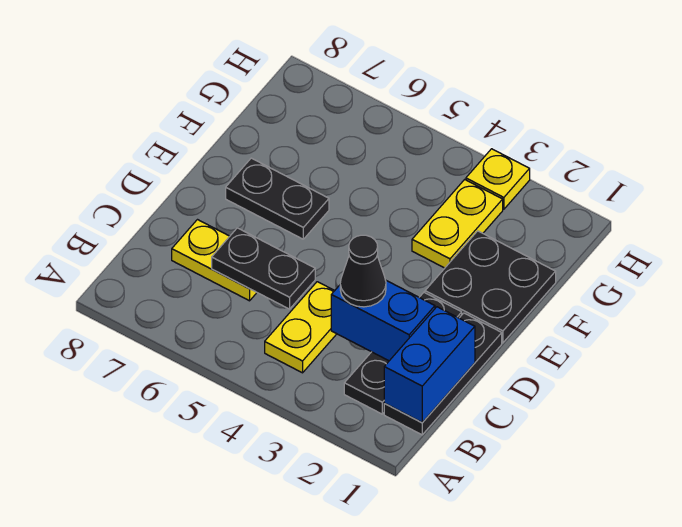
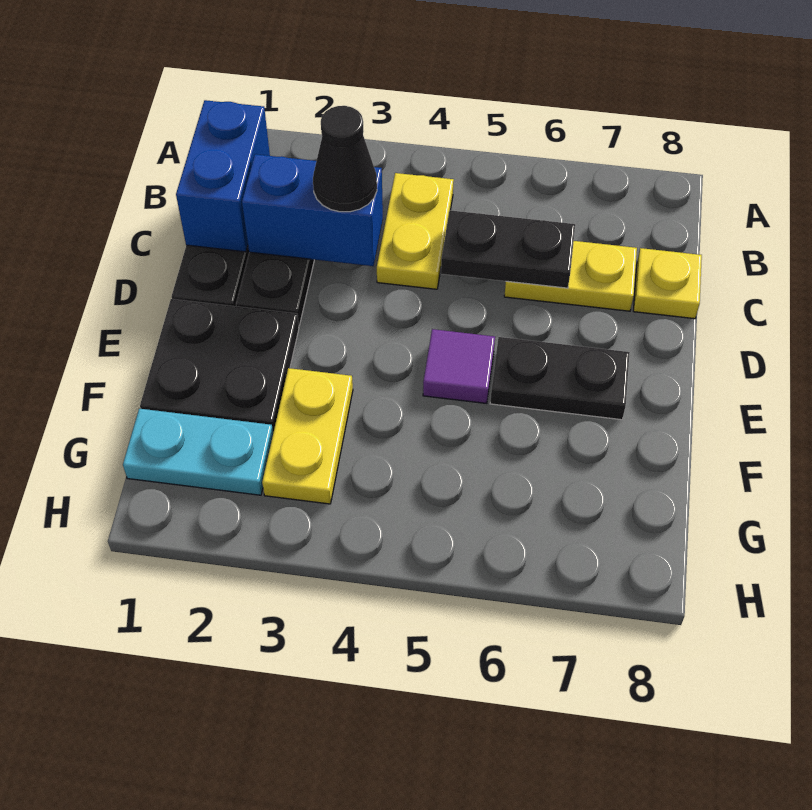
none -> purple tile E5 level 1
none -> cyan plate G1:G2 level 1
yellow plate H3 level 1 -> yellow plate C8 level 1

